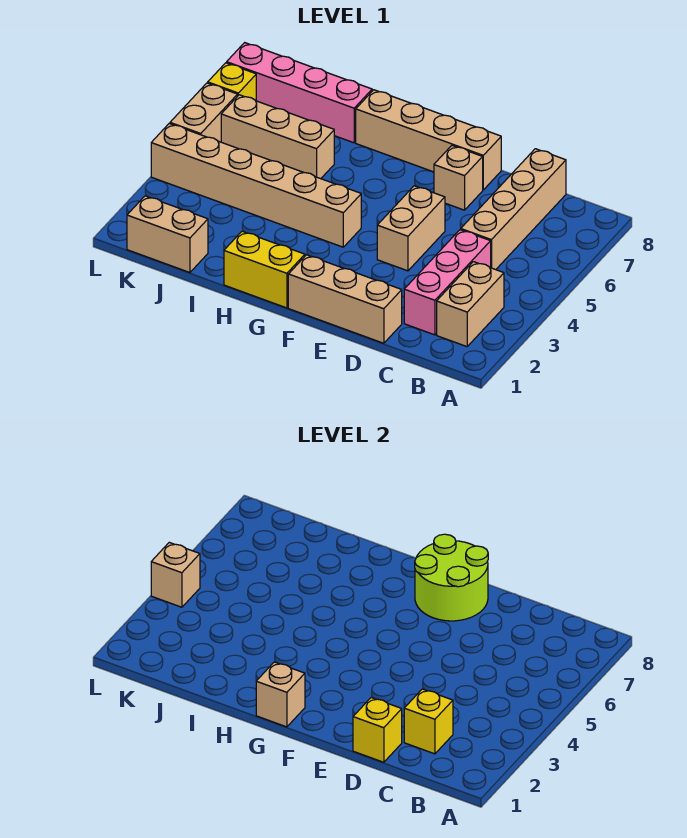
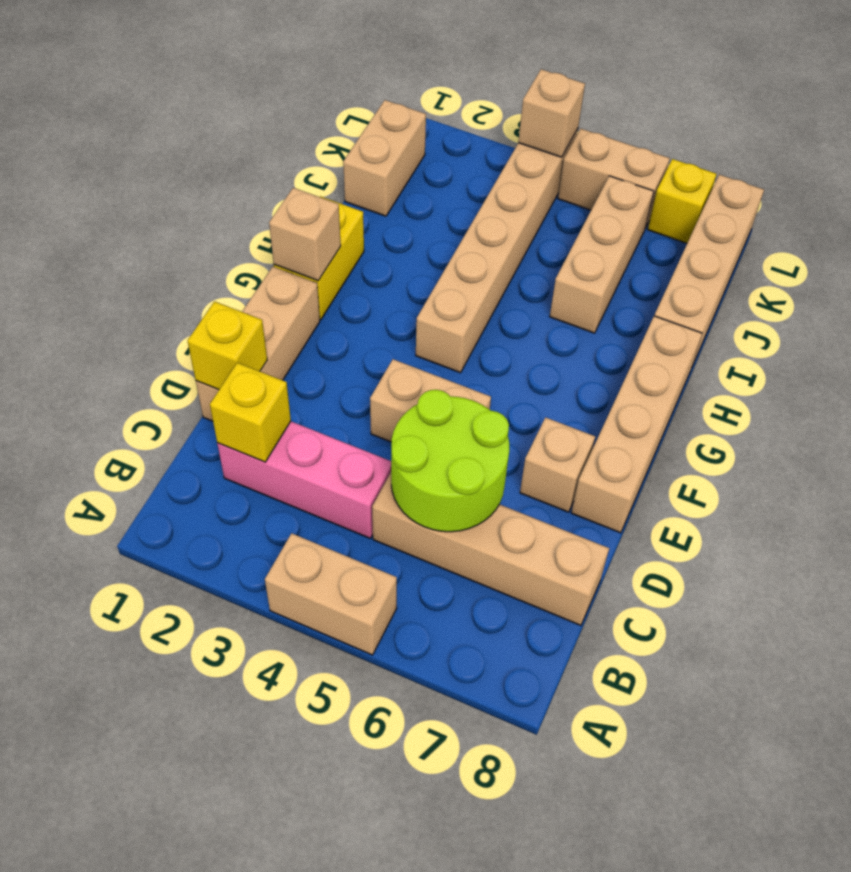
tan brick B2:B3 level 1 -> tan brick A4:A5 level 1
lime round brick E7:F8 level 2 -> lime round brick C5:D6 level 2
pink brick I8:L8 level 1 -> tan brick I8:L8 level 1

